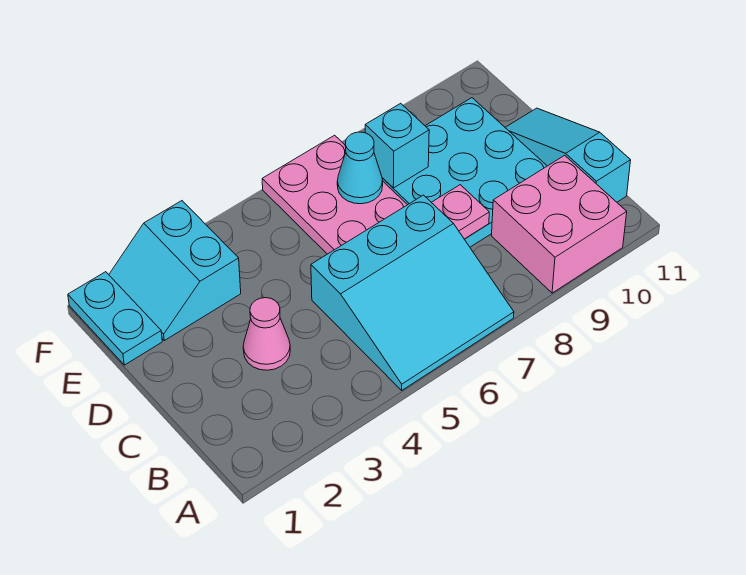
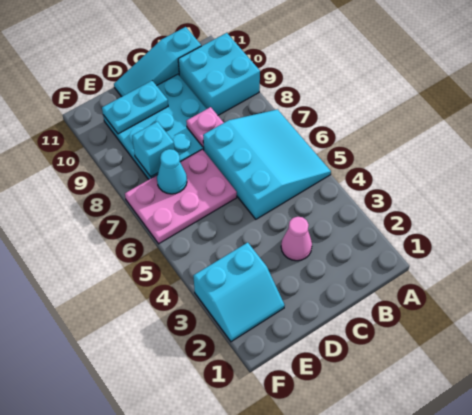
pink brick A9:B10 level 1 -> cyan brick A9:B10 level 1
cyan plate E1:F1 level 1 -> cyan plate D10:E10 level 2

